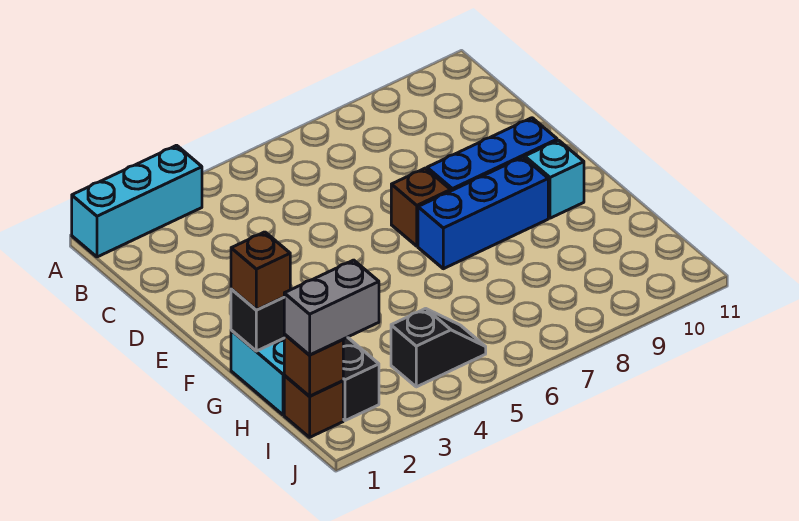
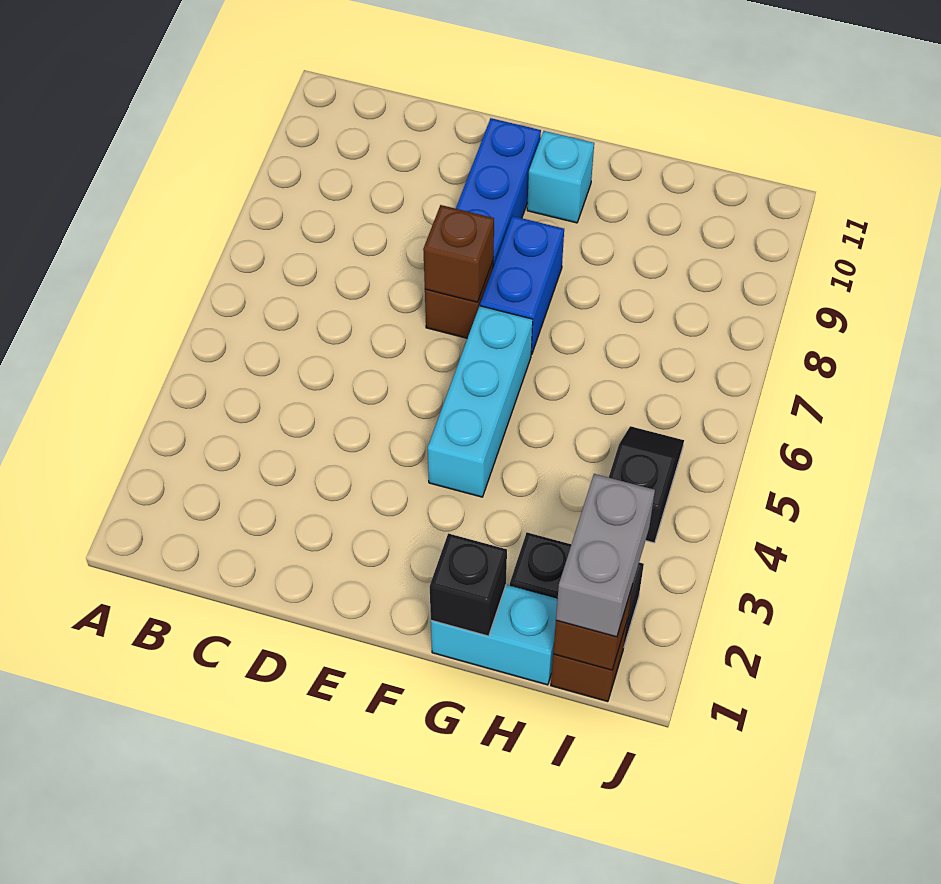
cyan brick A1:A3 level 1 -> cyan brick F4:F6 level 1
blue brick F7:F9 level 1 -> blue brick F7:F8 level 1
brown brick G1 level 3 -> brown brick E7 level 2

